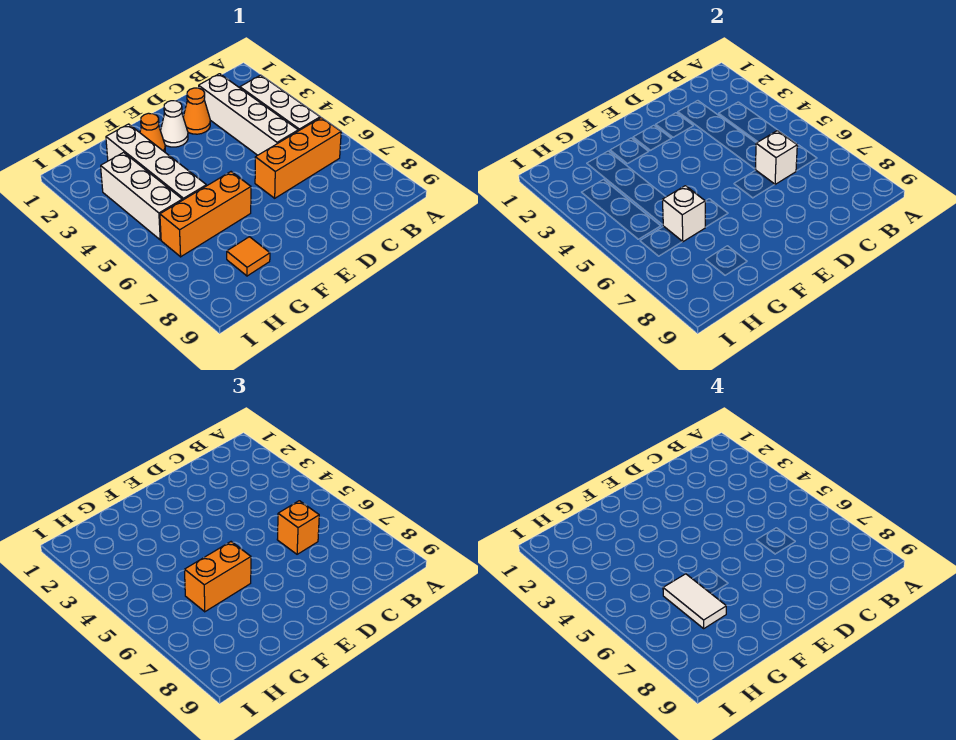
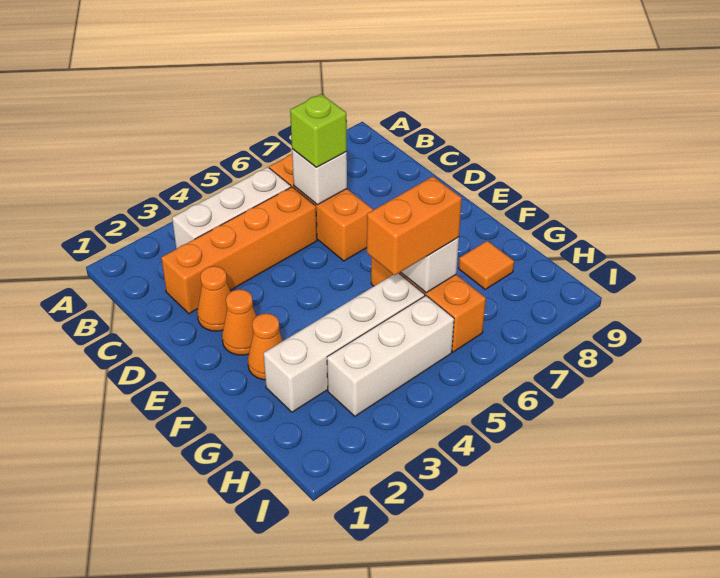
white brick C2:C5 level 1 -> orange brick C2:C5 level 1
orange brick C6 level 3 -> lime brick C6 level 3
white cone E2 level 1 -> orange cone E2 level 1
orange brick F6:G6 level 3 -> orange brick G5:G6 level 3
white tile G6:G7 level 4 -> none

